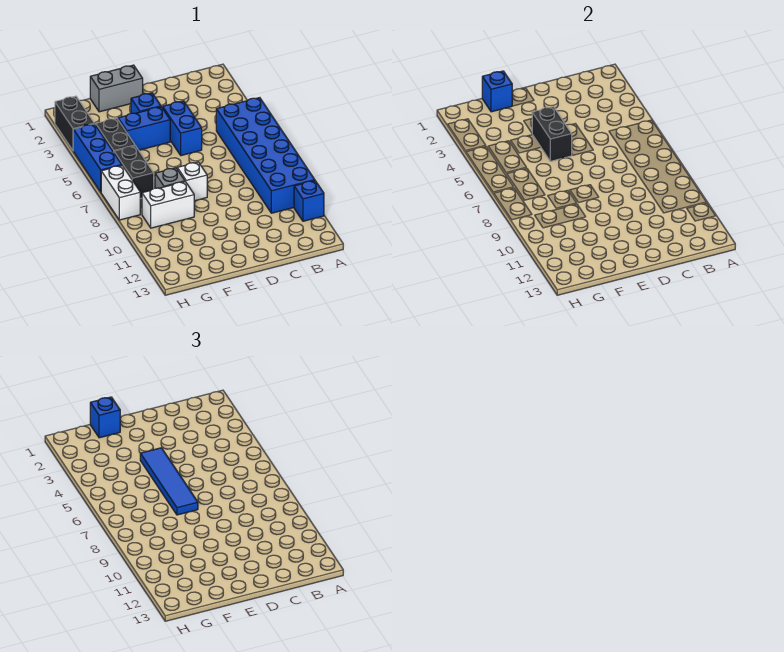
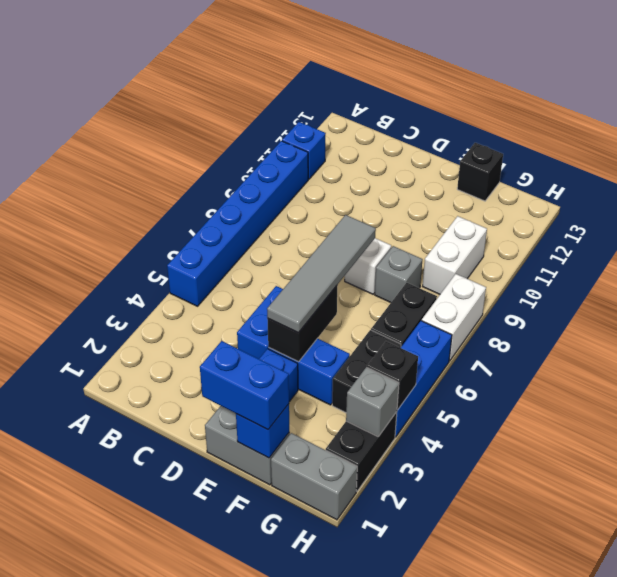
blue brick A5:B10 level 1 -> blue brick A5:A10 level 1
blue tile E4:E7 level 3 -> grey tile E4:E7 level 3
blue brick F1 level 3 -> blue brick E1:F1 level 3
white brick F9:G9 level 1 -> white brick G9:G10 level 1
none -> black brick F13 level 1
none -> grey brick G1:H1 level 1
none -> grey brick H3 level 2
none -> black brick H4 level 2

